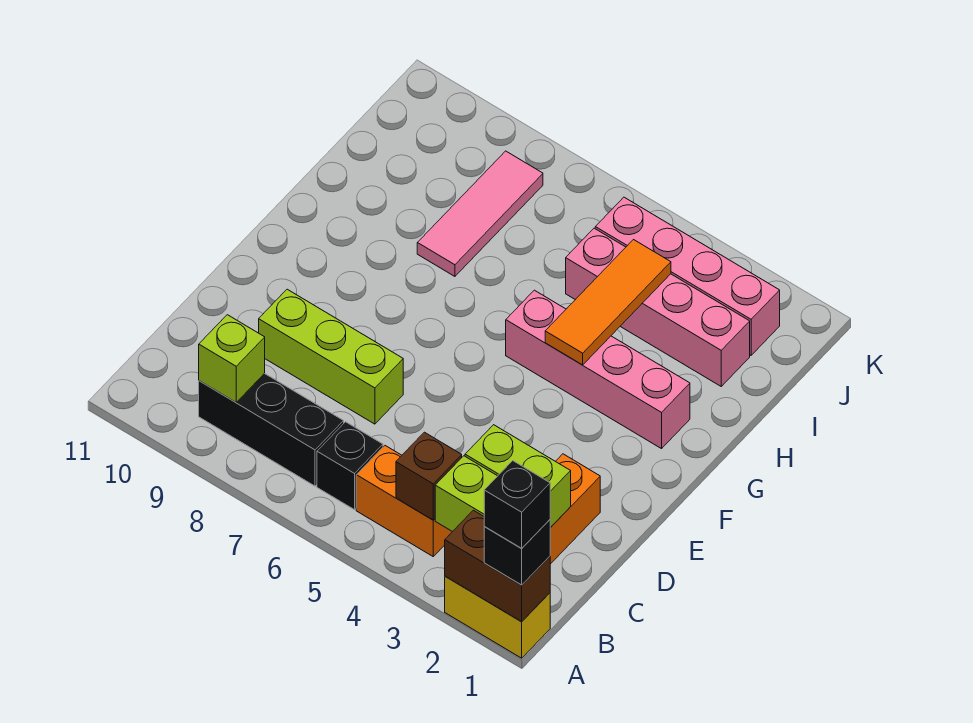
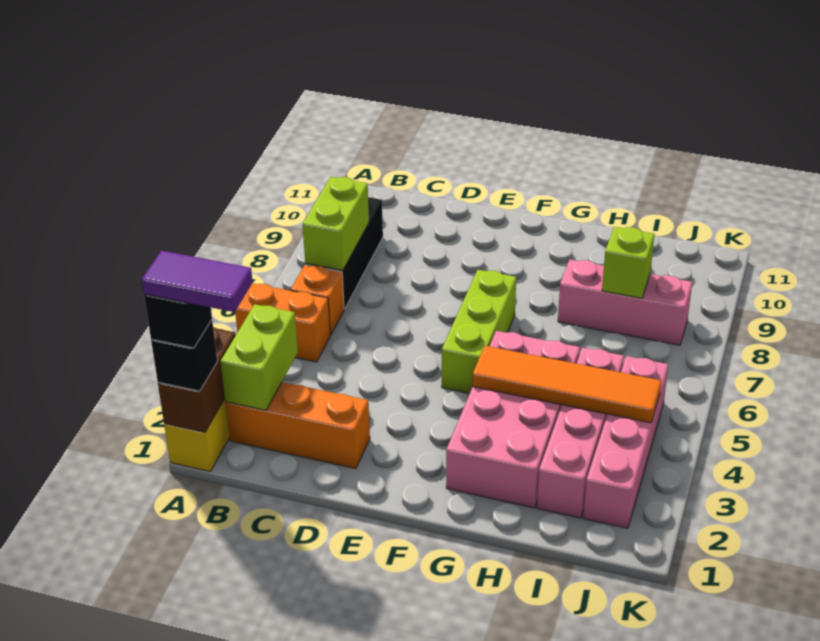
none -> purple tile A1:B1 level 5
orange brick B4:B5 level 1 -> orange brick A5:B5 level 1
brown brick B4 level 2 -> none
black brick B6 level 1 -> orange brick B6 level 1
lime brick B9 level 2 -> lime brick I8 level 2
lime brick C2:C3 level 2 -> lime brick B7:B8 level 2
lime brick D7:D9 level 1 -> lime brick F5:F7 level 1
pink brick G2:G5 level 1 -> pink brick G2:H5 level 1
orange tile G4:I4 level 2 -> orange tile G4:J4 level 2
pink tile H8:J8 level 1 -> pink brick H8:J8 level 1

